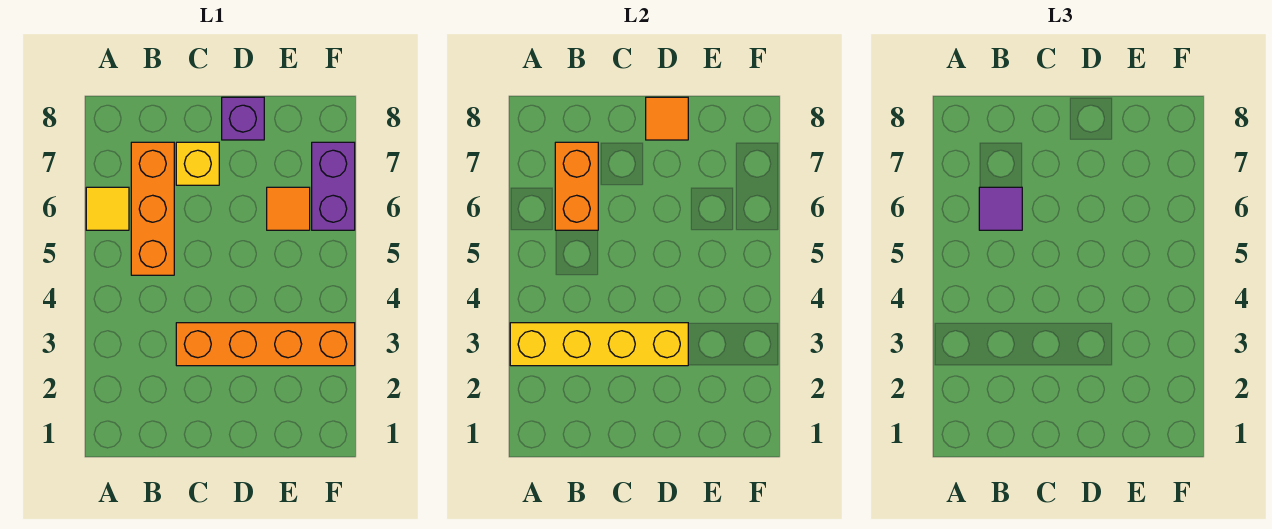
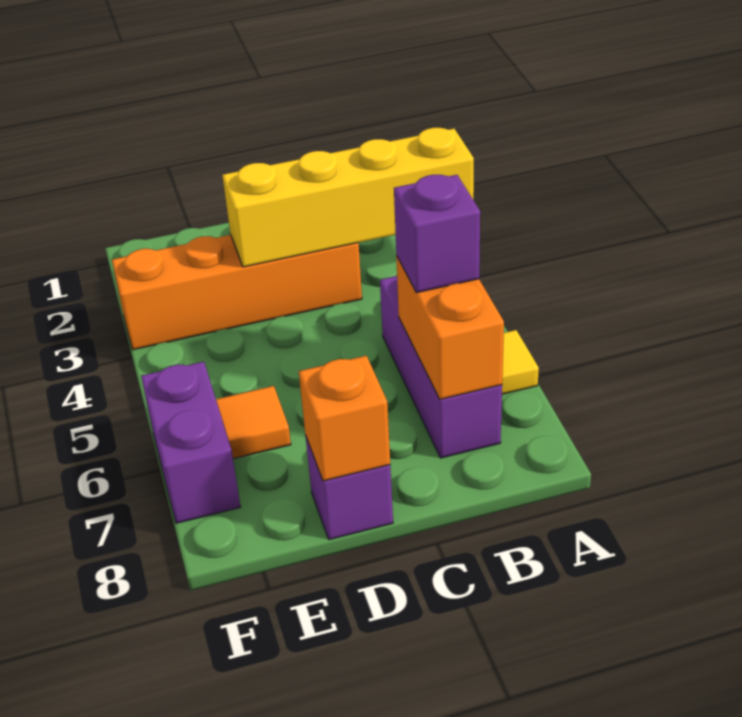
orange brick B5:B7 level 1 -> purple brick B5:B7 level 1
purple tile B6 level 3 -> purple brick B6 level 3
yellow brick C7 level 1 -> none
orange tile D8 level 2 -> orange brick D8 level 2

